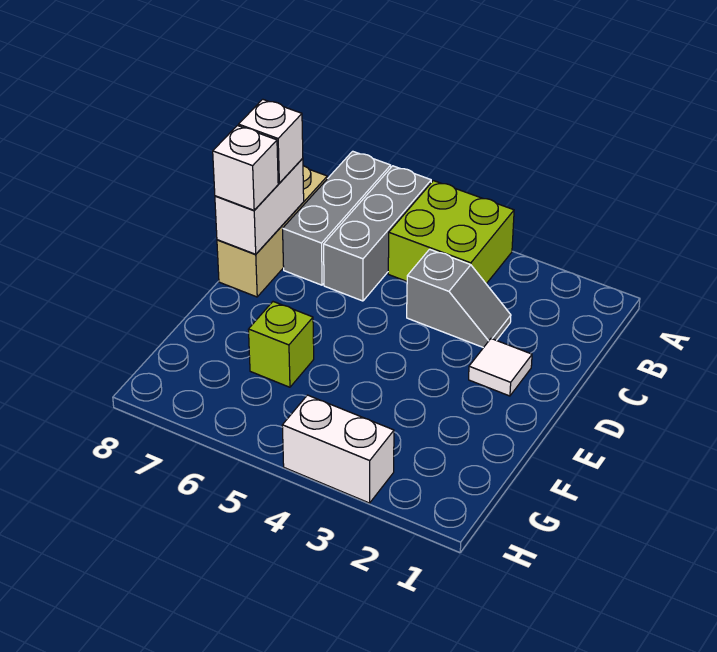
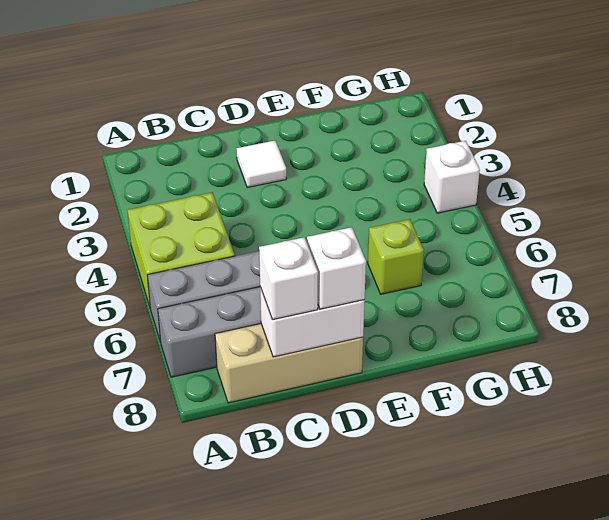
grey slope C3:C4 level 1 top 4 -> none
white brick H3:H4 level 1 -> white brick H4 level 1

